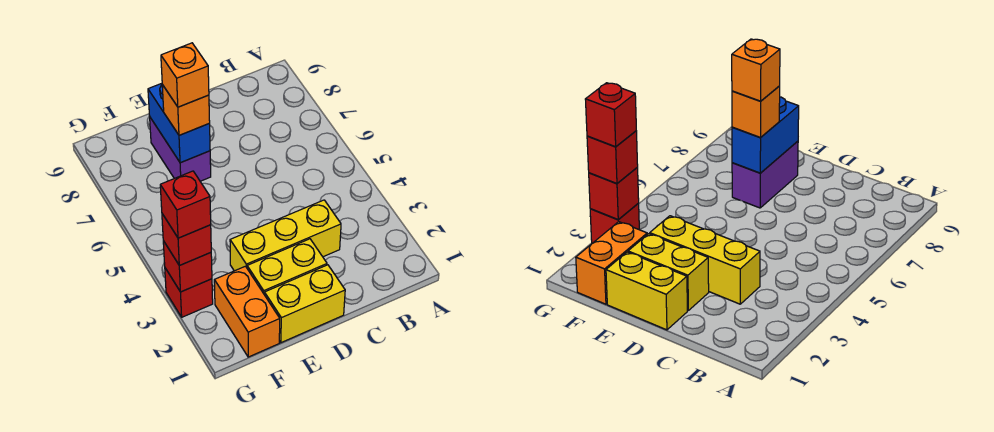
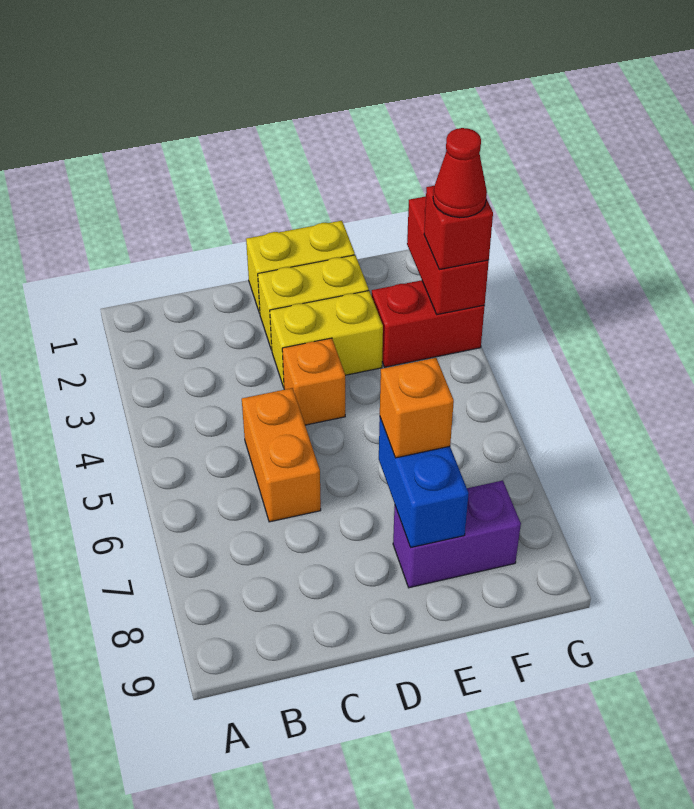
yellow brick C3:E3 level 1 -> yellow brick D3:E3 level 1
purple brick E7:E8 level 1 -> purple brick E8:F8 level 1
orange brick E7 level 4 -> orange brick D4 level 1
orange brick F1:F2 level 1 -> orange brick C5:C6 level 1
red brick G3 level 1 -> red brick F3:G3 level 1
red brick G3 level 2 -> red brick G2:G3 level 2
red brick G3 level 4 -> red cone G3 level 4

